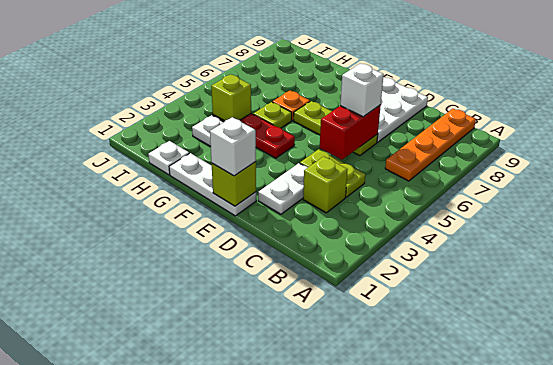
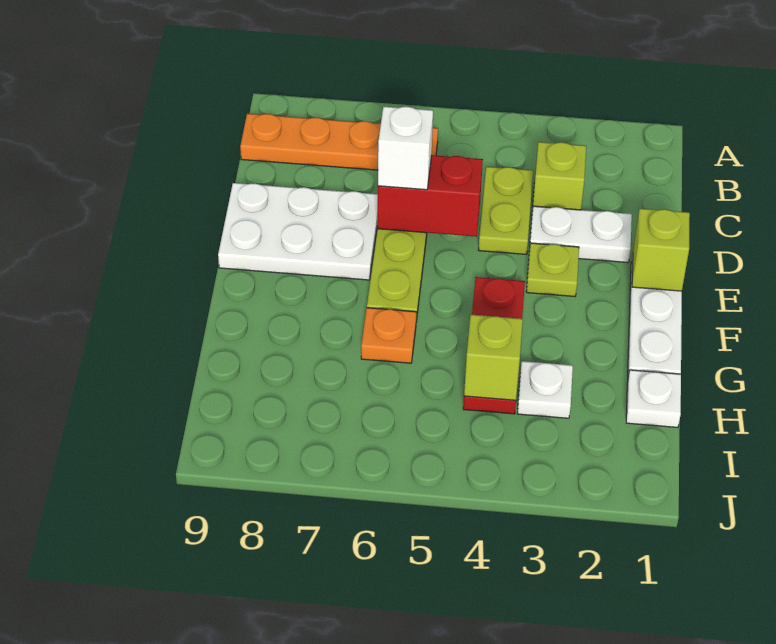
white brick E1 level 3 -> none
lime plate G5 level 1 -> lime plate E3 level 1

